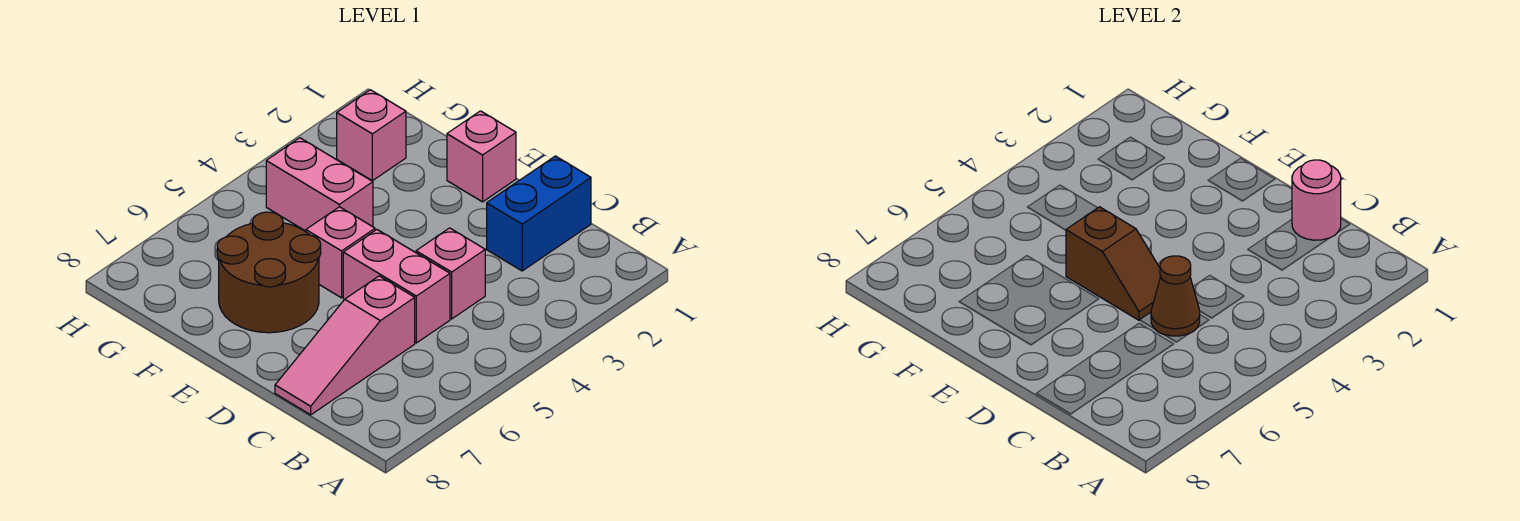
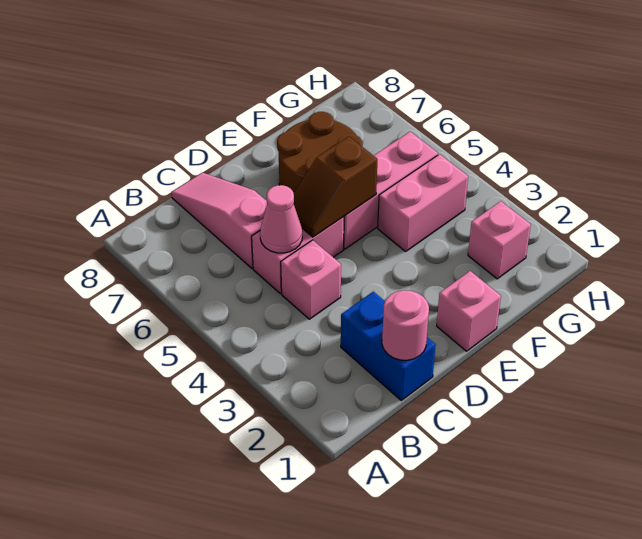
brown cone C5 level 2 -> pink cone C5 level 2
pink brick E5 level 1 -> pink brick E5:G5 level 1

